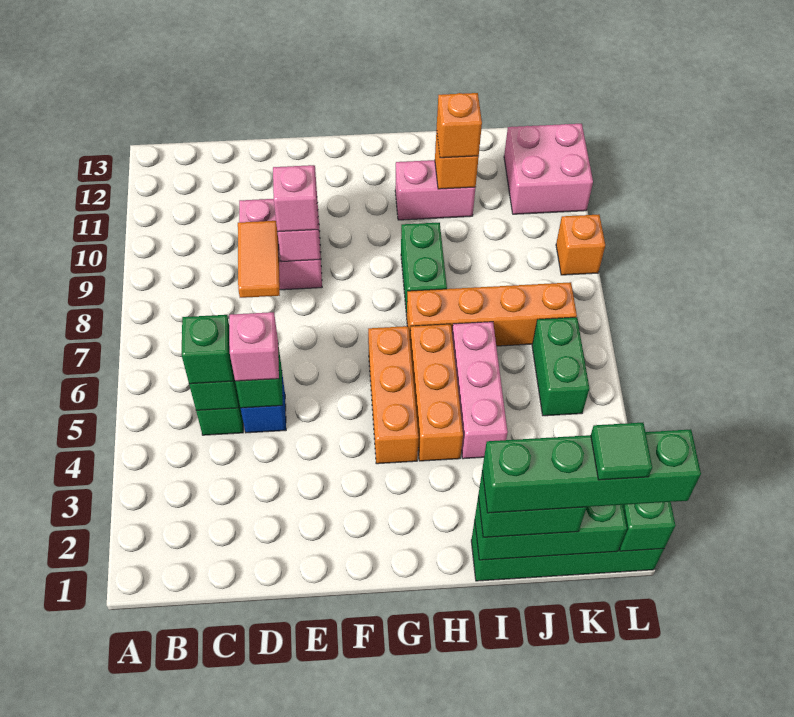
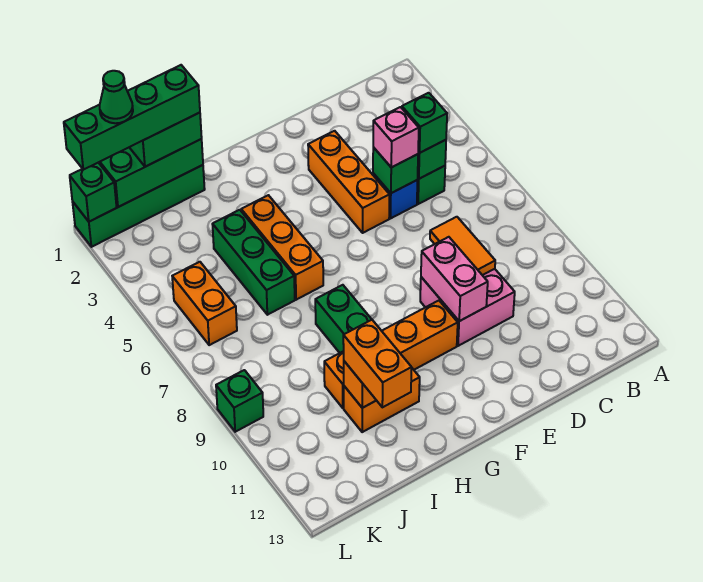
pink brick E9 level 3 -> none
orange brick G4:G6 level 1 -> orange brick E3:E5 level 1
orange brick H7:K7 level 1 -> orange brick F10:I10 level 1
pink brick H11:I11 level 1 -> orange brick H11:I11 level 1
pink brick I4:I6 level 1 -> green brick I4:I6 level 1
orange brick I11 level 3 -> orange brick I11:I12 level 3
green tile K1 level 5 -> green cone K1 level 5
green brick K5:K6 level 1 -> orange brick K5:K6 level 1
pink brick K11:L12 level 1 -> none
orange brick L9 level 1 -> green brick L9 level 1

